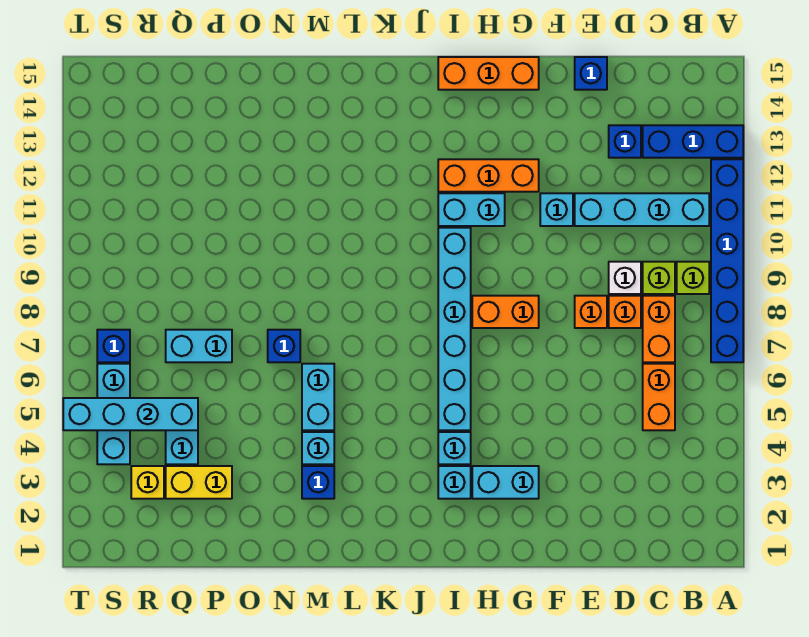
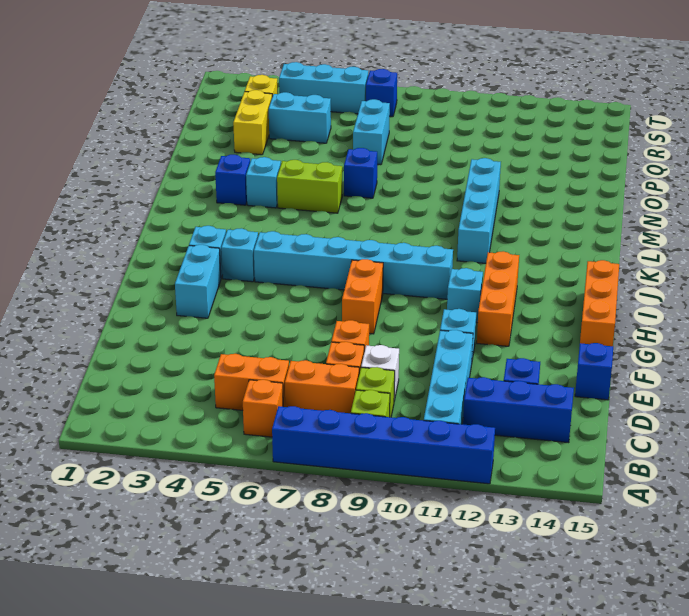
blue brick A13:C13 level 1 -> blue brick C12:C14 level 1
none -> orange brick B6 level 1
cyan brick H11:I11 level 1 -> cyan brick H11 level 1
cyan brick M5:M6 level 1 -> lime brick M5:M6 level 1
cyan brick Q5:T5 level 2 -> cyan brick K11:N11 level 1

